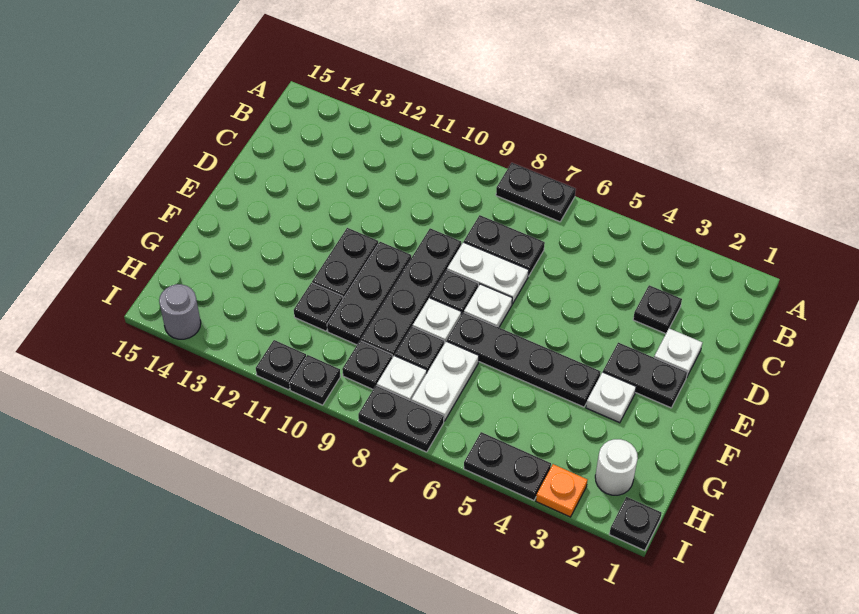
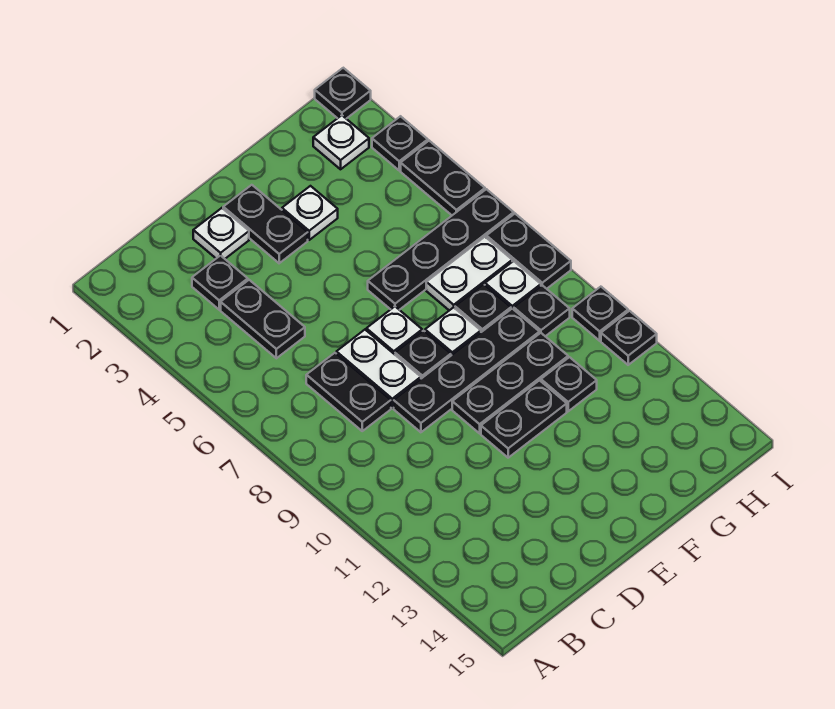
black plate A7:A8 level 1 -> black plate C4:C5 level 1
black plate F4:F7 level 1 -> black plate F6:I6 level 1
white round brick H2 level 1 -> white plate H2 level 1
orange plate I3 level 1 -> black plate I3 level 1
grey round brick I14 level 1 -> none

